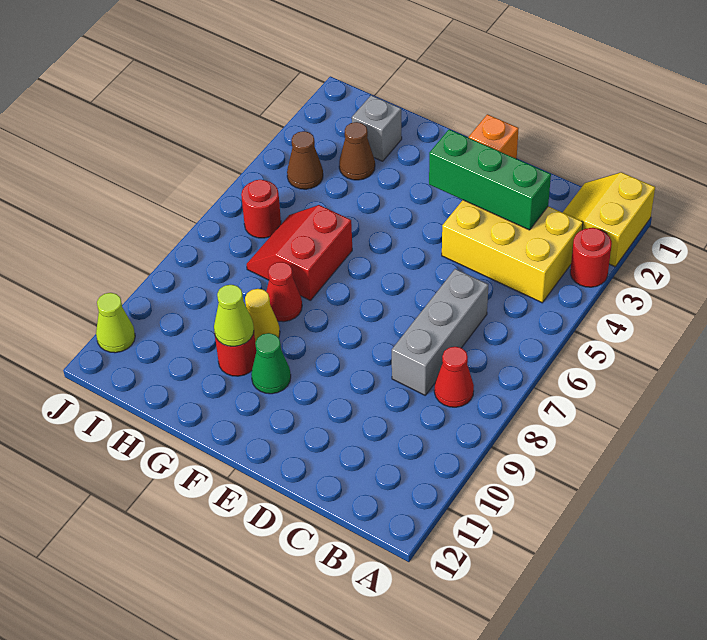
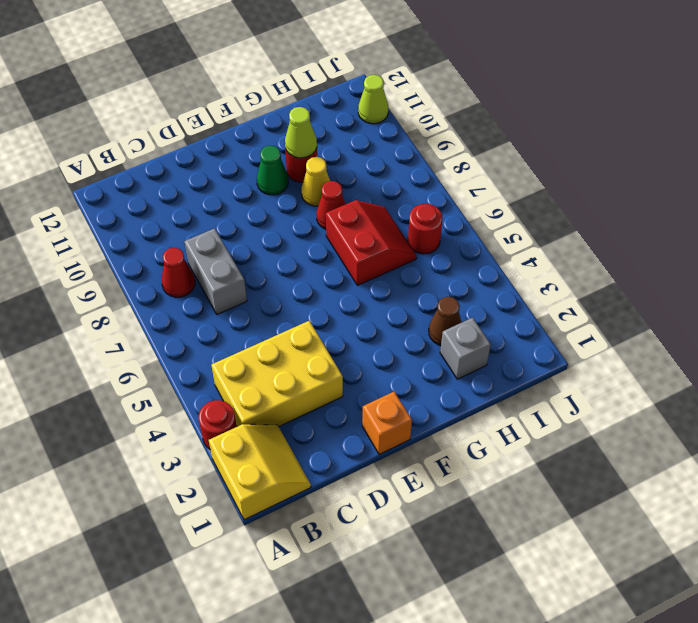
green brick C3:E3 level 2 -> none
grey brick C6:C8 level 1 -> grey brick C7:C8 level 1
brown cone I4 level 1 -> none

